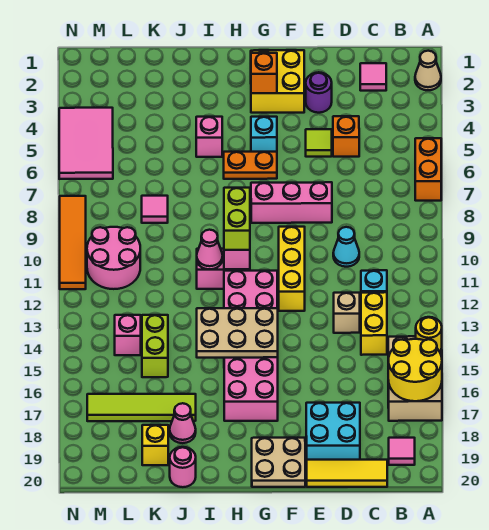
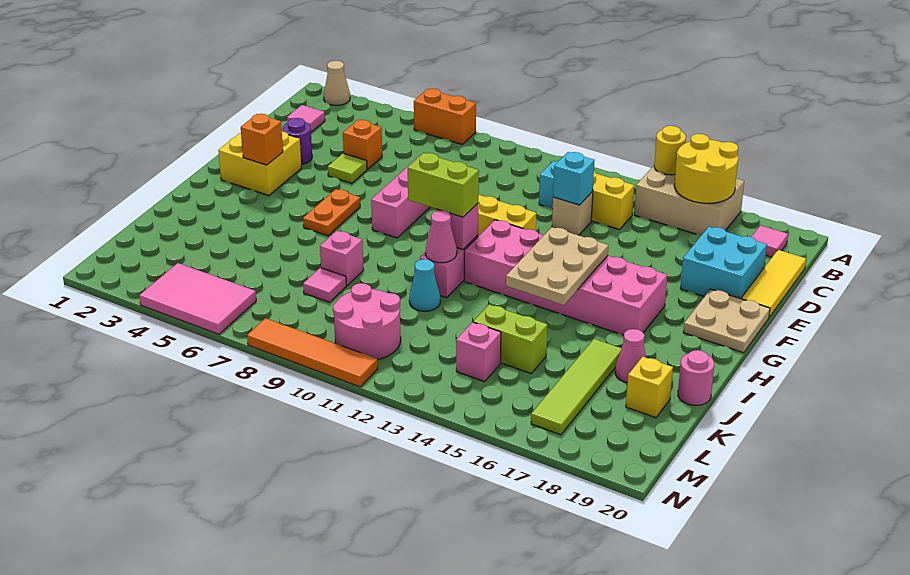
cyan cone D10 level 1 -> cyan cone J11 level 1
cyan brick G5 level 1 -> cyan brick D13 level 2
pink brick I5 level 1 -> pink brick J8 level 1

